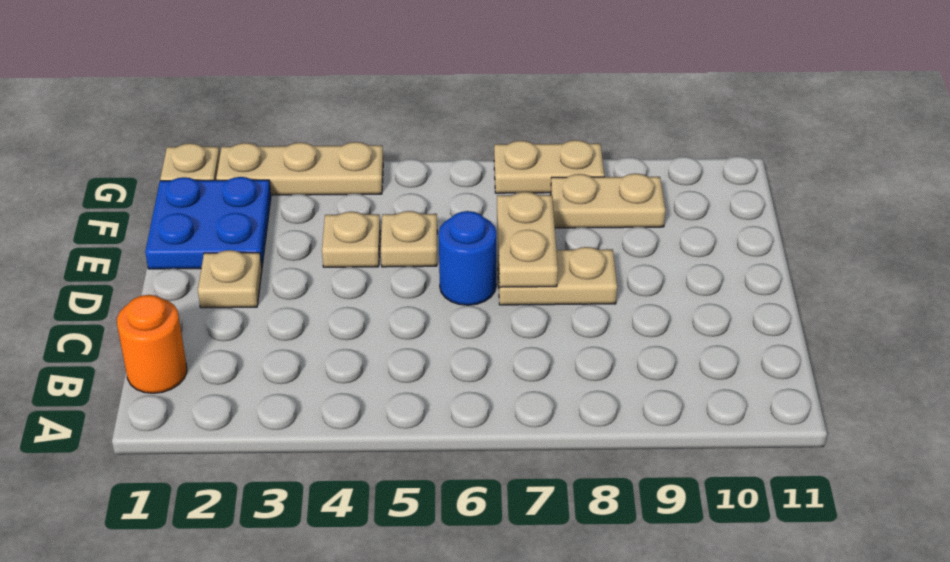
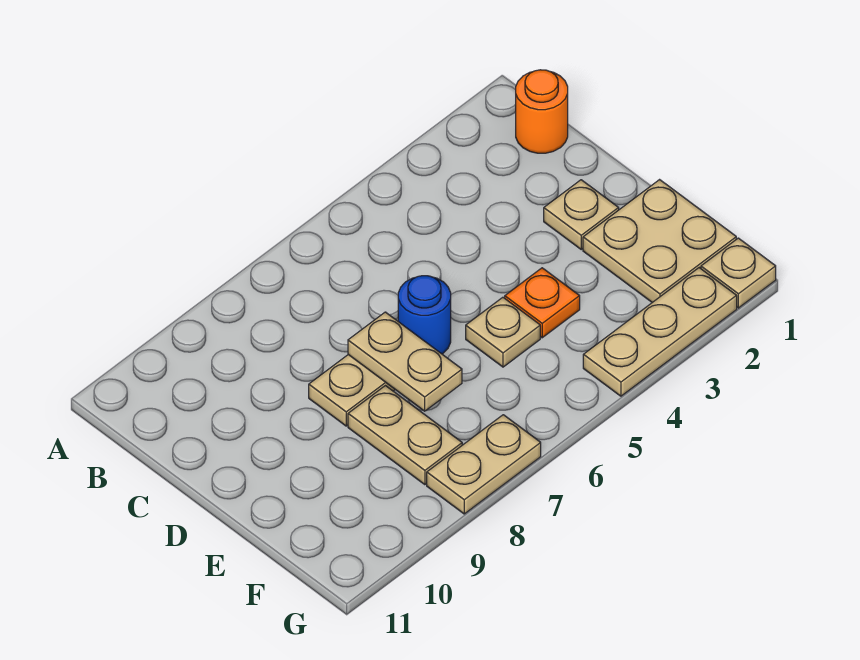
blue plate E1:F2 level 1 -> tan plate E1:F2 level 1
tan plate E4 level 1 -> orange plate E4 level 1
tan plate F8:F9 level 1 -> tan plate E8:F8 level 1

